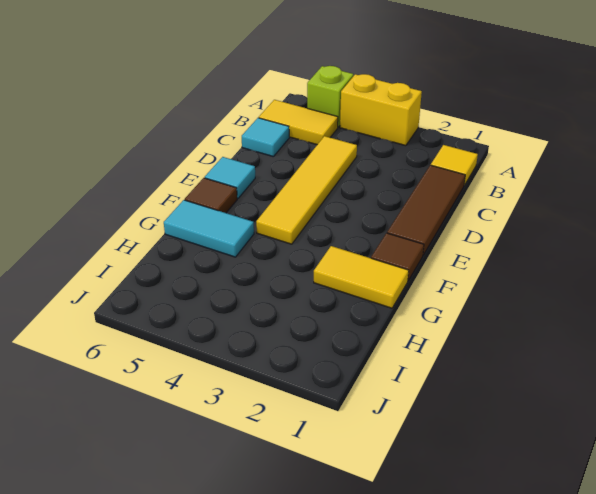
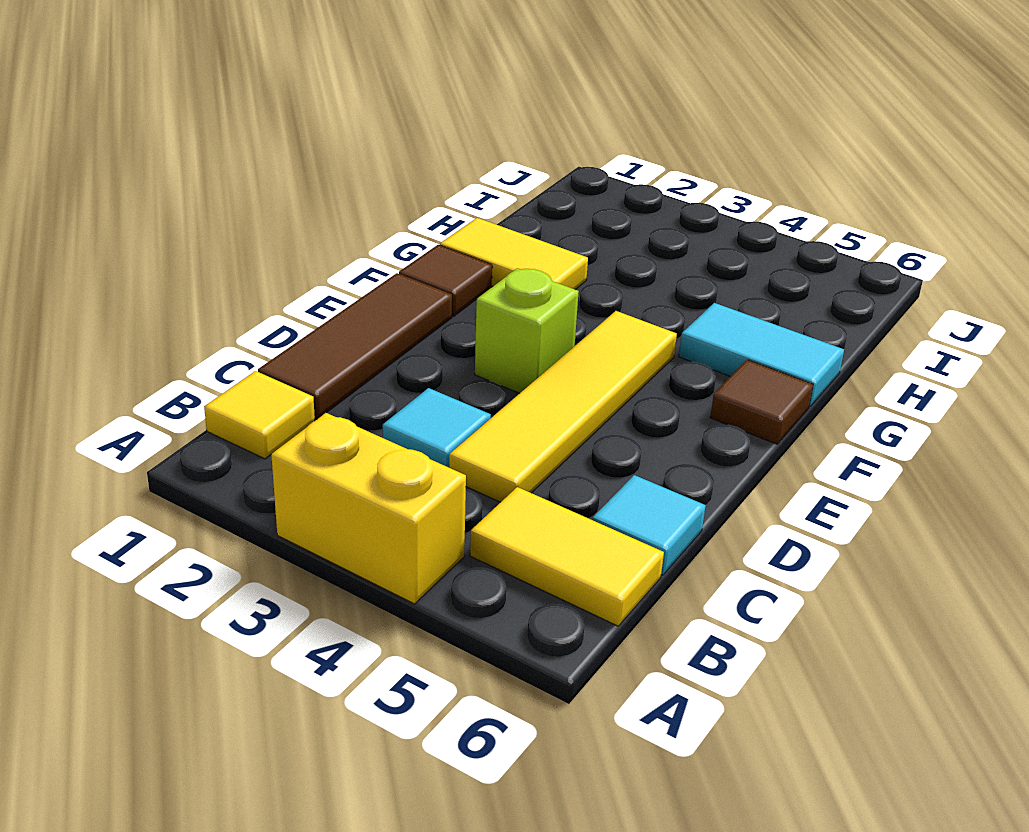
lime brick A5 level 1 -> lime brick E3 level 1
cyan tile E6 level 1 -> cyan tile C3 level 1

